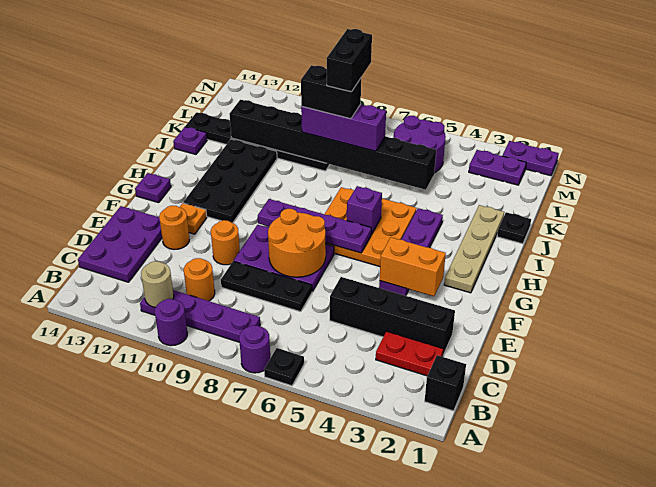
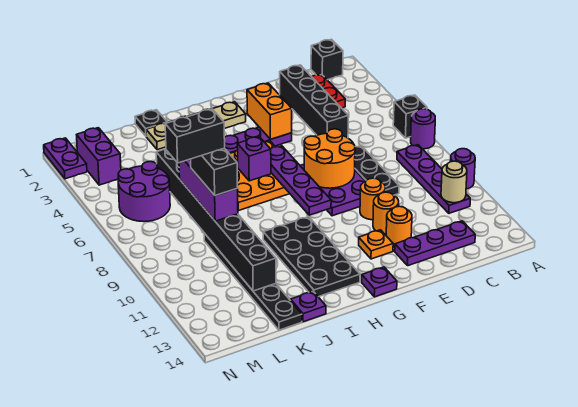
black plate A6 level 1 -> black brick A6 level 1
orange round brick C10 level 1 -> orange round brick E11 level 1
purple plate C13:E14 level 1 -> purple plate C13:E13 level 1
black plate G11:J12 level 1 -> black plate H10:I13 level 1
purple plate M2:M3 level 1 -> purple brick M2:M3 level 1

